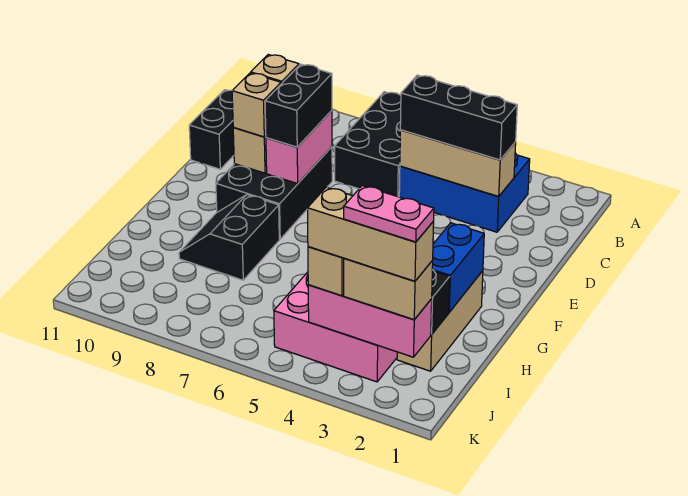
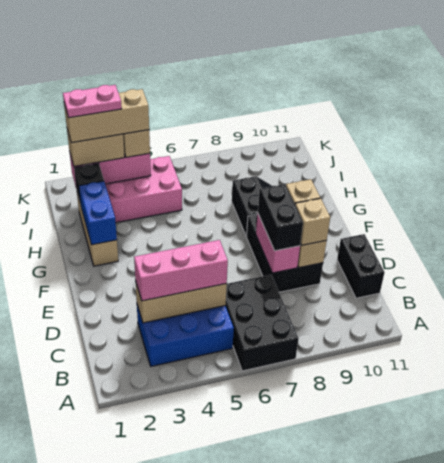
black brick C3:C5 level 3 -> pink brick C3:C5 level 3

